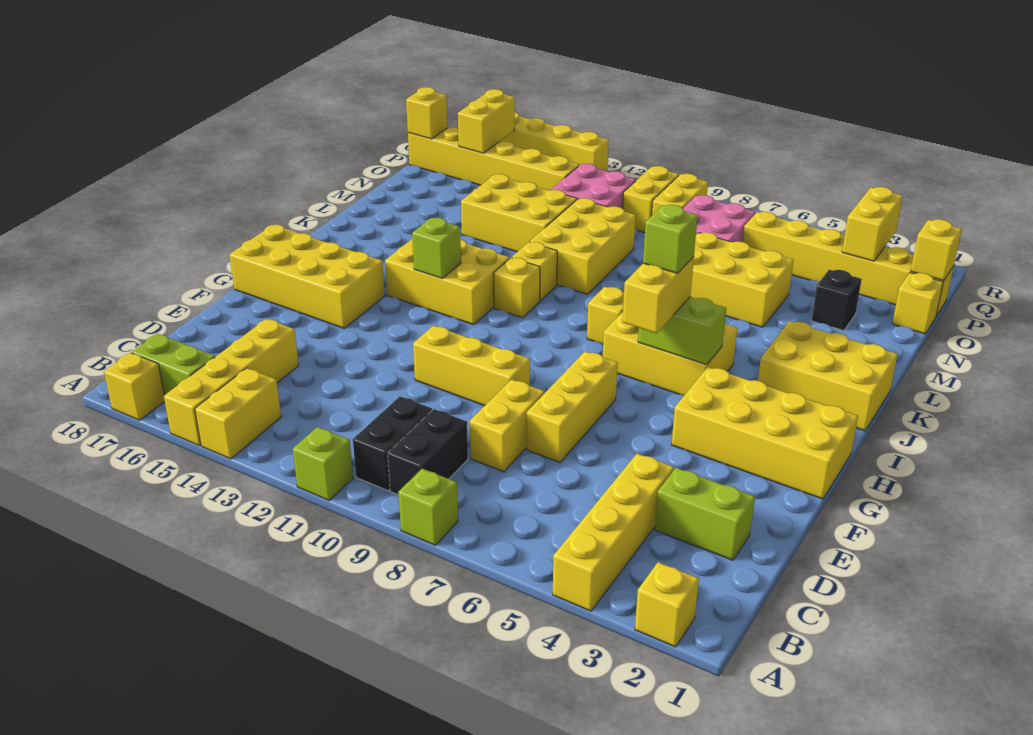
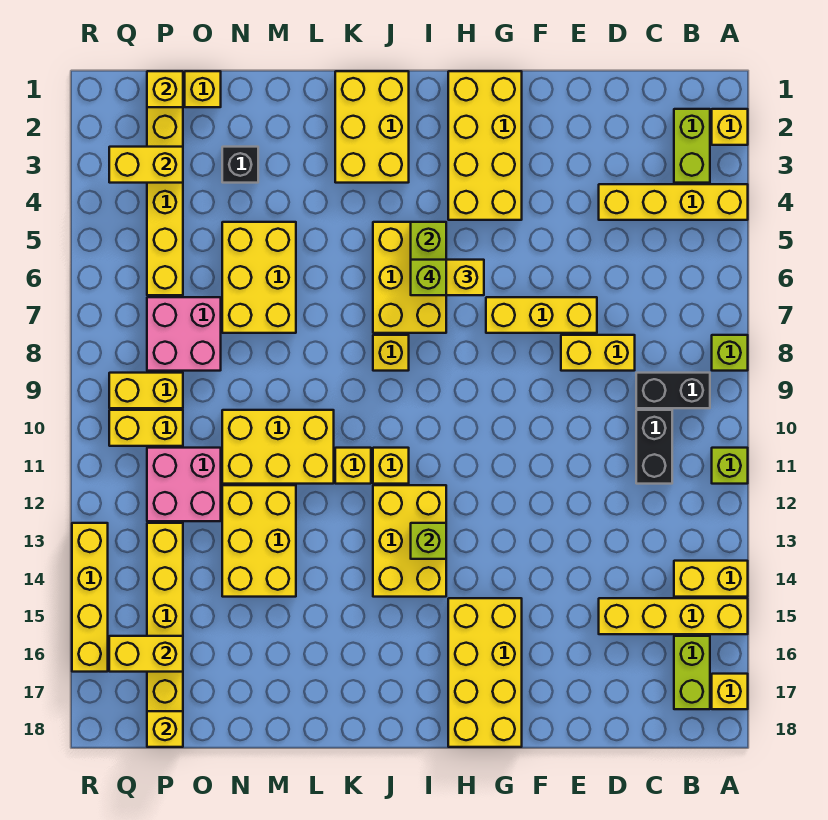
black brick B10:C10 level 1 -> black brick C10:C11 level 1
lime brick D2:D3 level 1 -> lime brick B2:B3 level 1
yellow brick F9:F11 level 1 -> none

